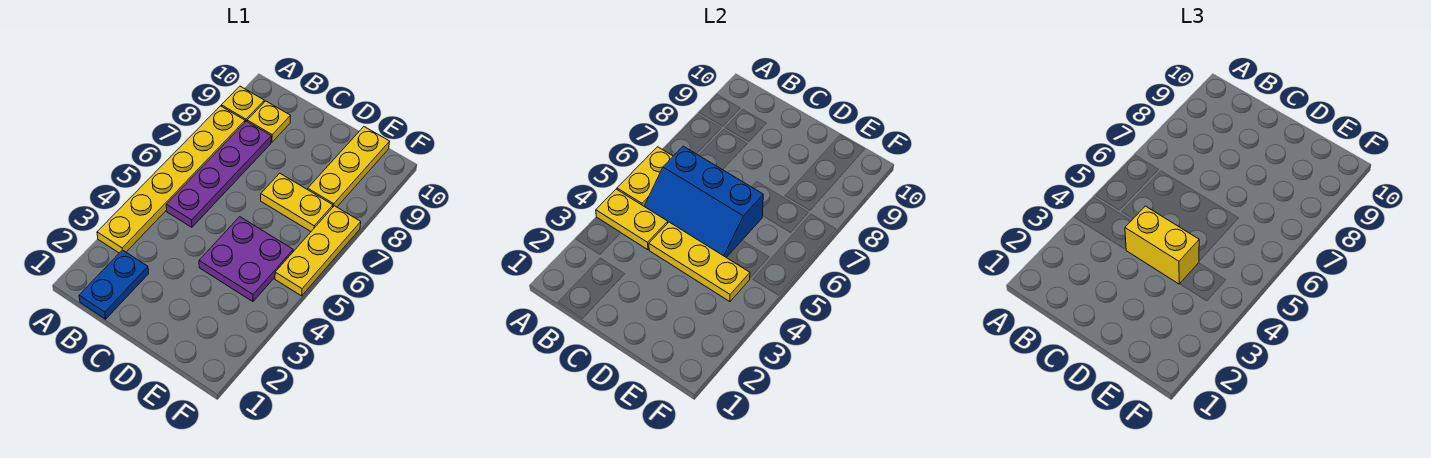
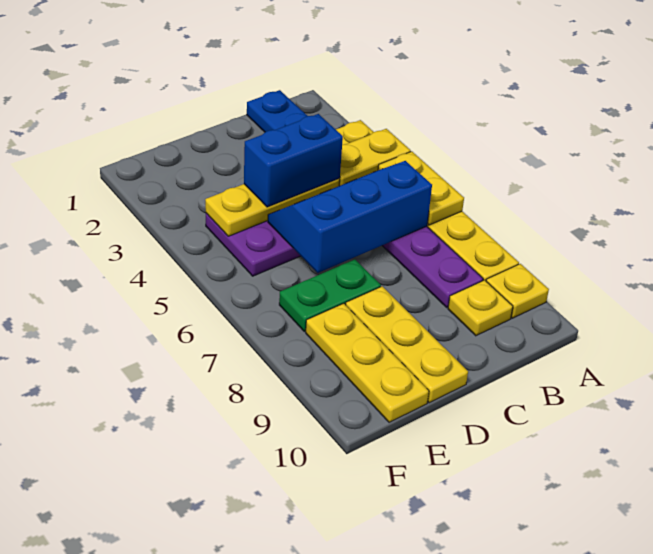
yellow brick C4:D4 level 3 -> blue brick C4:D4 level 3
yellow plate D7:E7 level 1 -> green plate D7:E7 level 1
yellow plate F5:F7 level 1 -> yellow plate D8:D10 level 1

